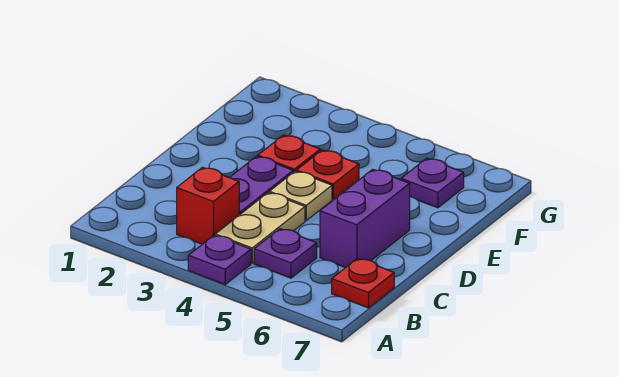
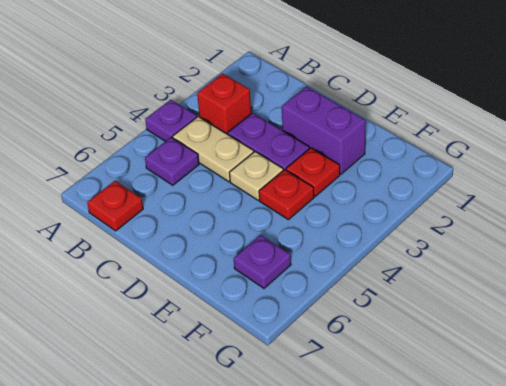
purple brick C6:D6 level 1 -> purple brick D2:E2 level 1

